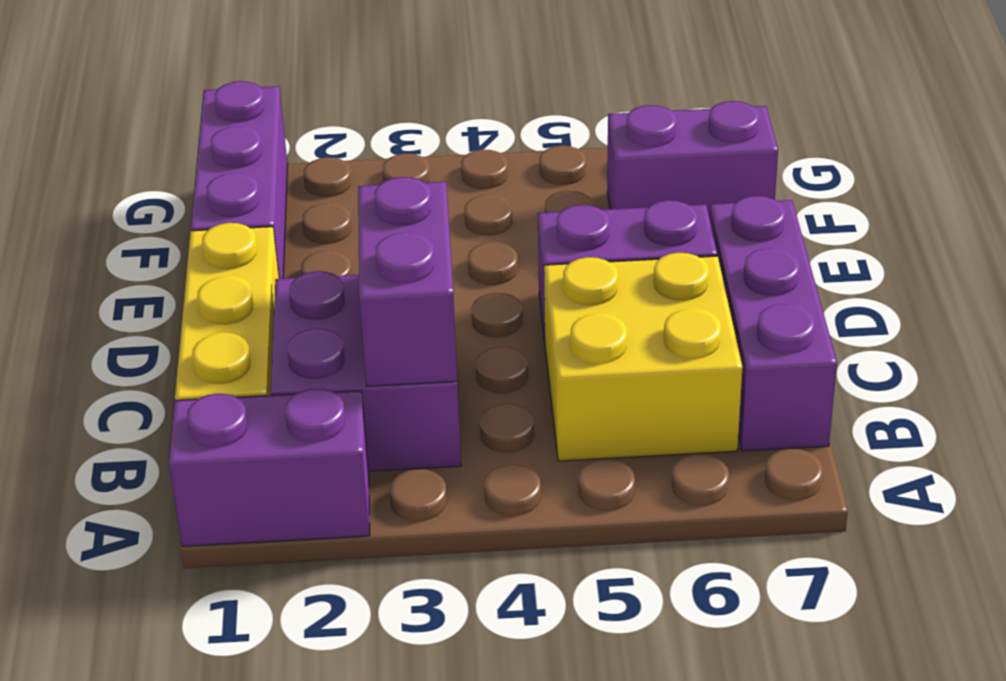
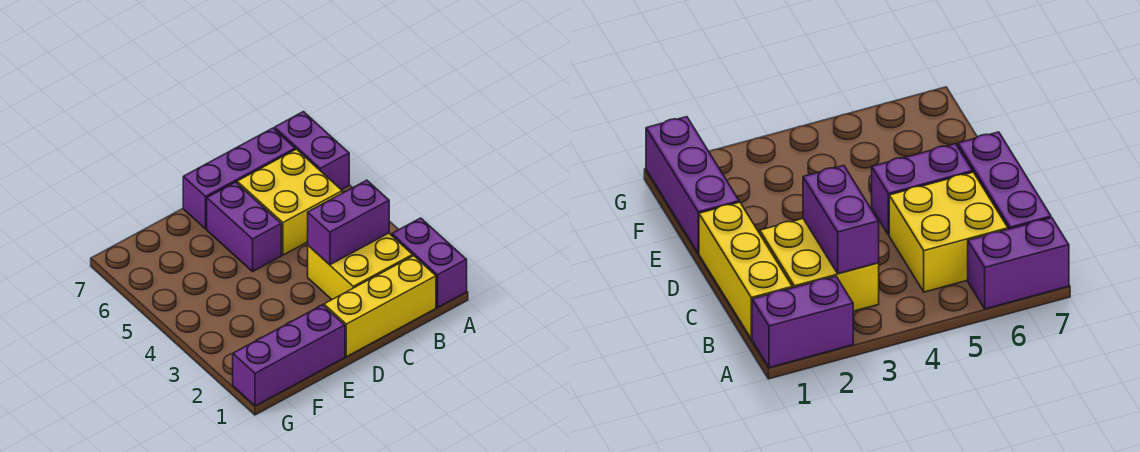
purple brick B2:C3 level 1 -> yellow brick B2:C3 level 1
purple brick F6:F7 level 1 -> purple brick A6:A7 level 1

